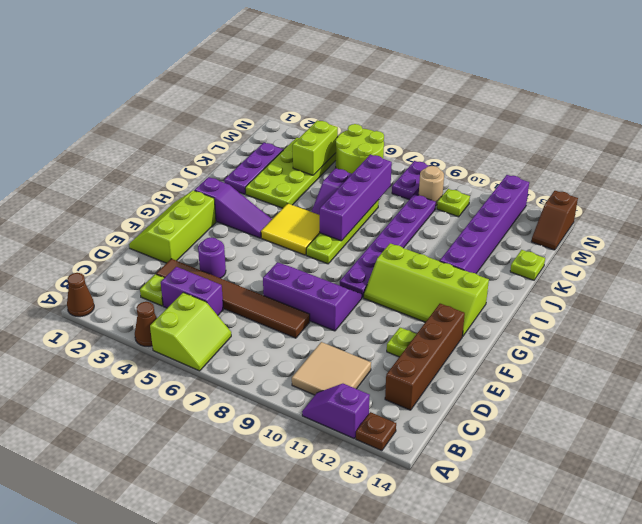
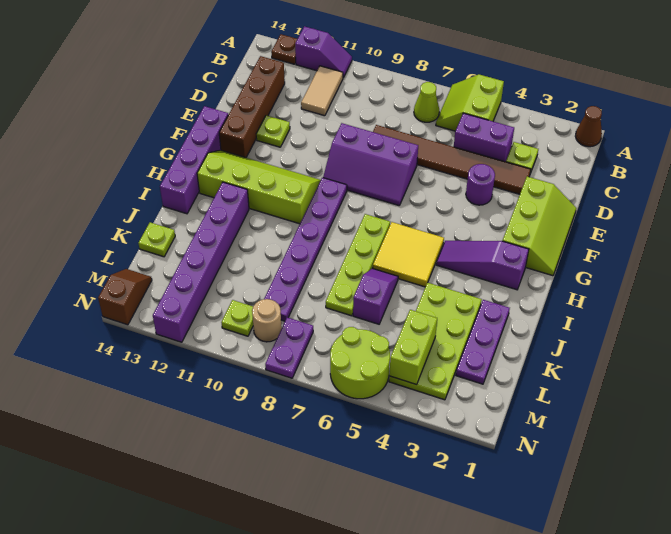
brown cone A4 level 1 -> none
none -> lime cone B7 level 1
tan tile B10:C11 level 1 -> tan tile B11:C11 level 1
purple brick I7:L7 level 2 -> purple brick F14:I14 level 1

